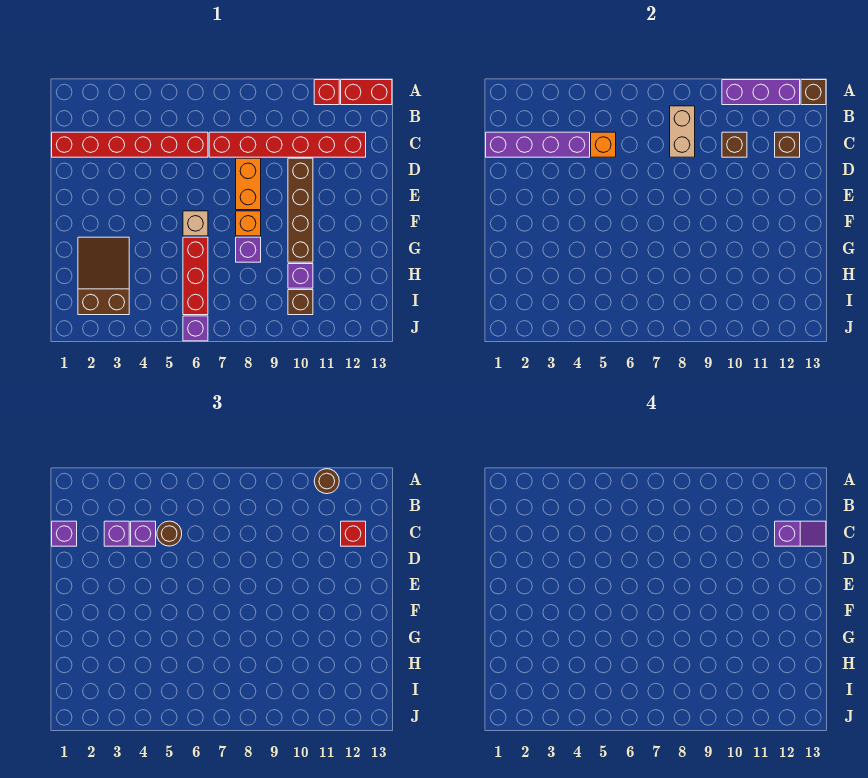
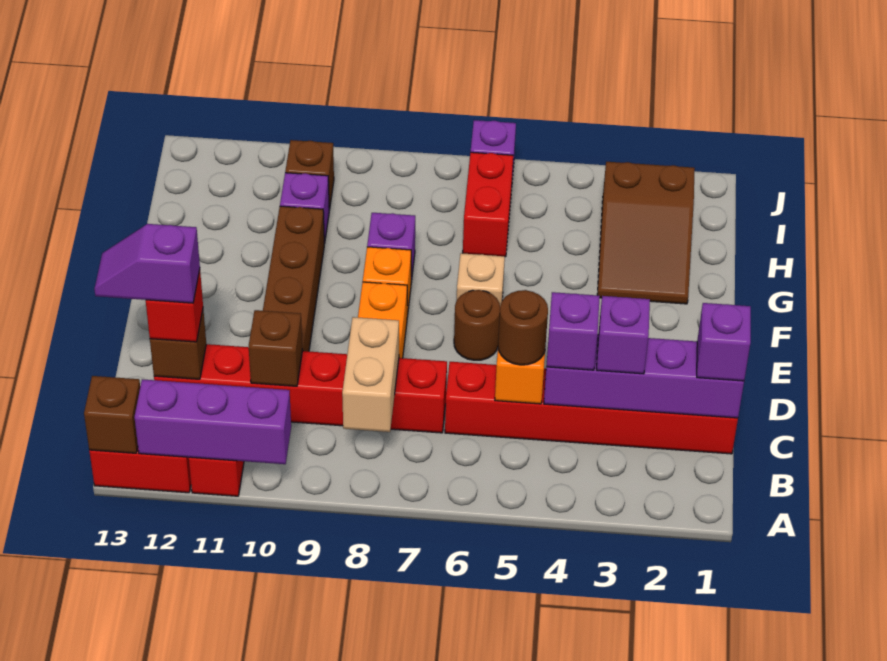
brown round brick A11 level 3 -> brown round brick E6 level 1
red brick G6:I6 level 1 -> red brick H6:I6 level 1

